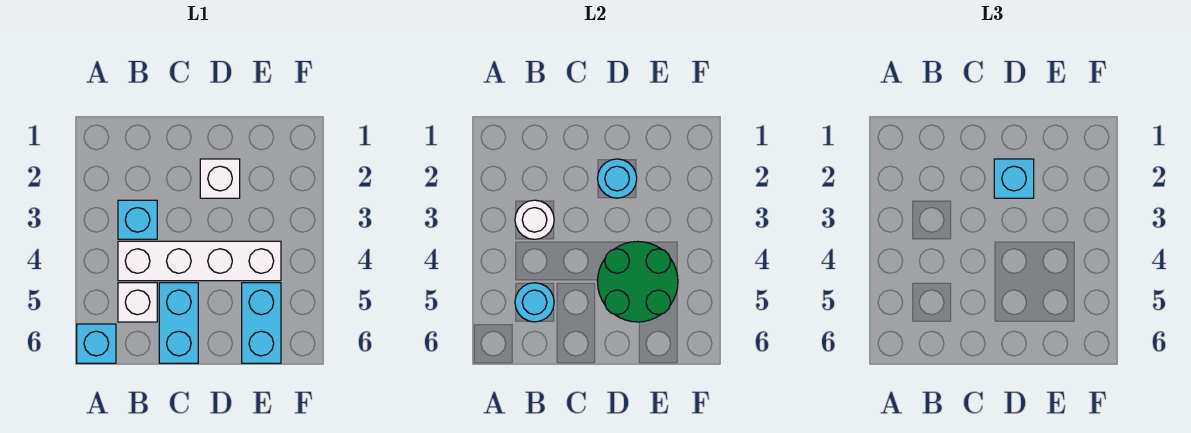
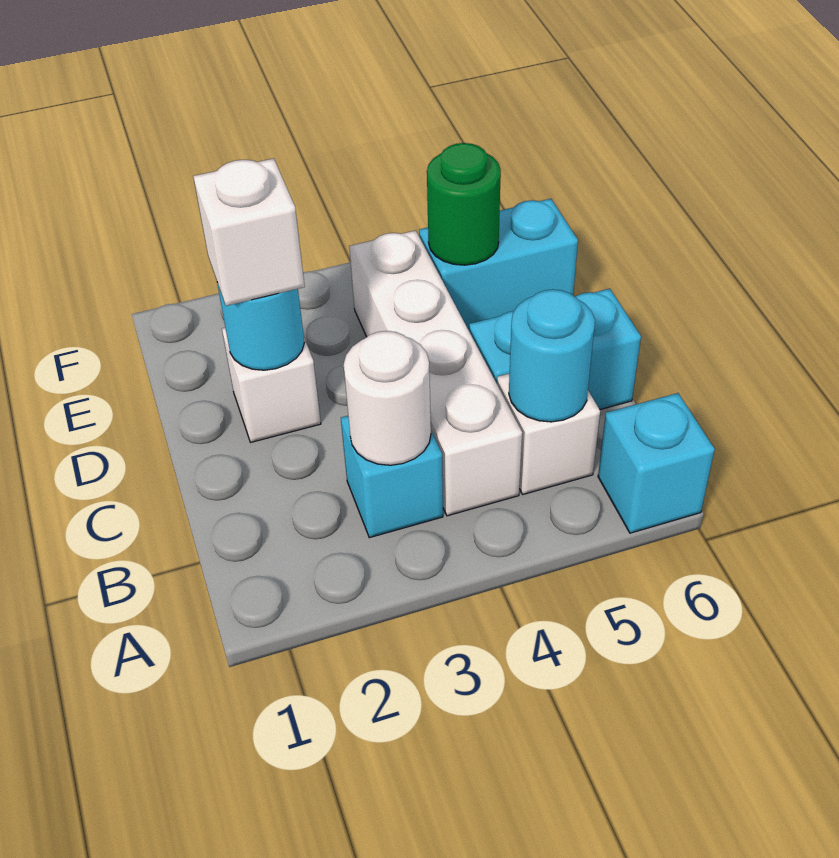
cyan brick D2 level 3 -> white brick D2 level 3
green round brick D4:E5 level 2 -> green round brick E5 level 2

